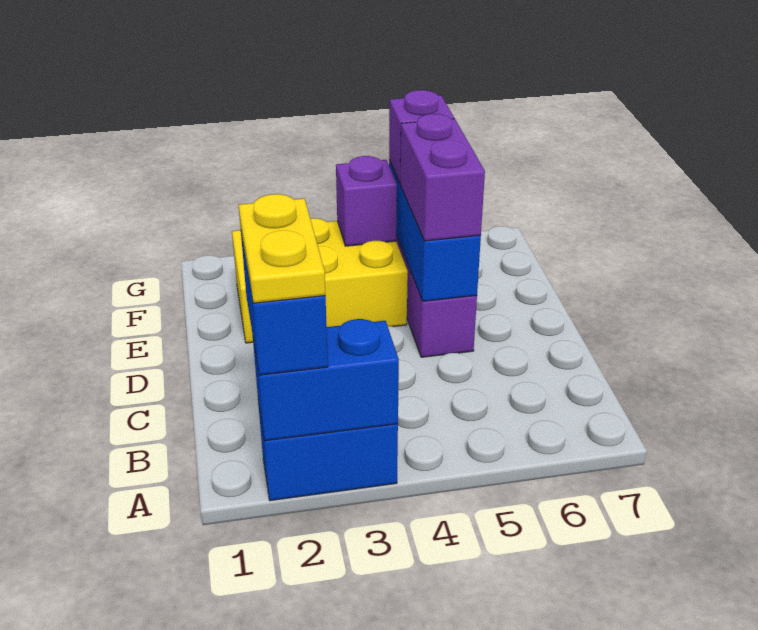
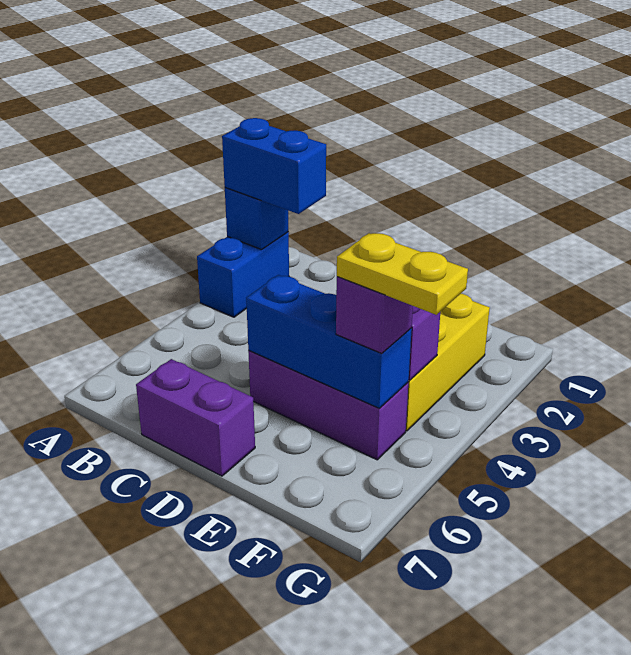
blue brick A2:A3 level 2 -> blue brick A2 level 2
yellow plate A2:B2 level 4 -> yellow plate F5:G5 level 4
purple brick D5:E5 level 3 -> purple brick C7:D7 level 1

